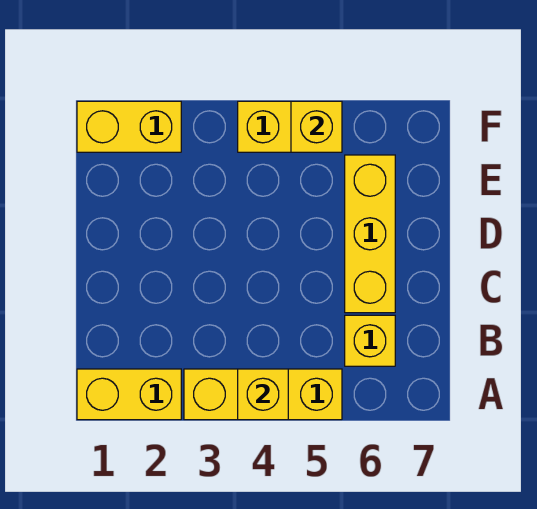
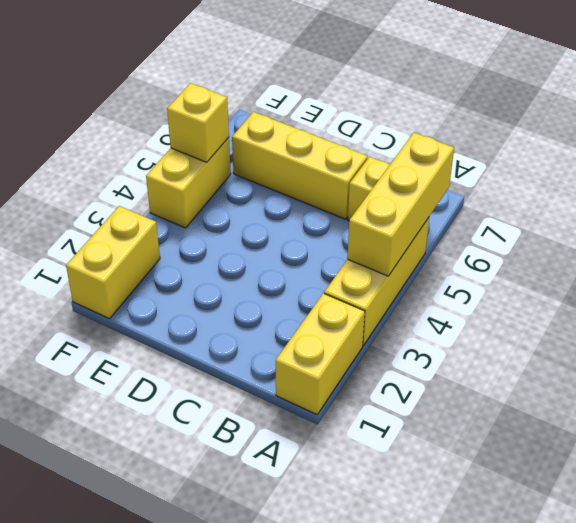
yellow brick A4 level 2 -> yellow brick A4:A6 level 2

